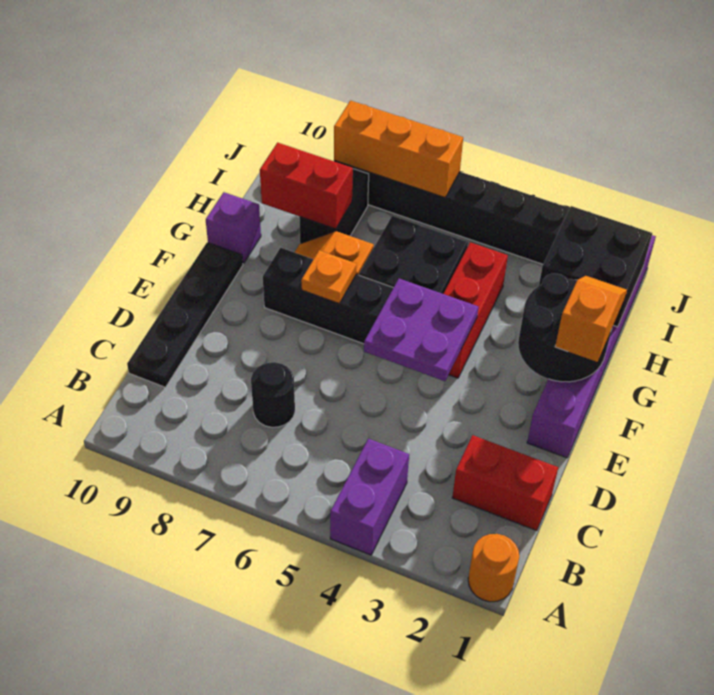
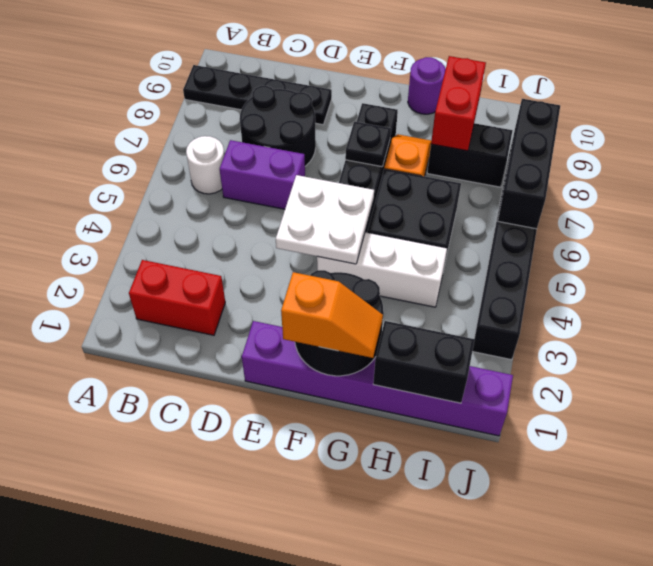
orange round brick A1 level 1 -> none
purple brick A4:B4 level 1 -> purple brick C6:D6 level 1
none -> white round brick B6 level 1
red brick C1:C2 level 1 -> red brick B2:C2 level 1
black round brick C7 level 1 -> black round brick C7:D8 level 1
black plate C10:F10 level 1 -> black plate A9:D9 level 1
purple plate E4:F5 level 2 -> white plate E4:F5 level 2
red brick F4:H4 level 1 -> white brick F4:H4 level 1
orange plate F7 level 2 -> black plate F7 level 2
purple brick G10 level 1 -> purple round brick G10 level 1
black brick H1:I2 level 2 -> black brick H1:I1 level 2
orange brick J6:J8 level 2 -> black brick J6:J8 level 2

